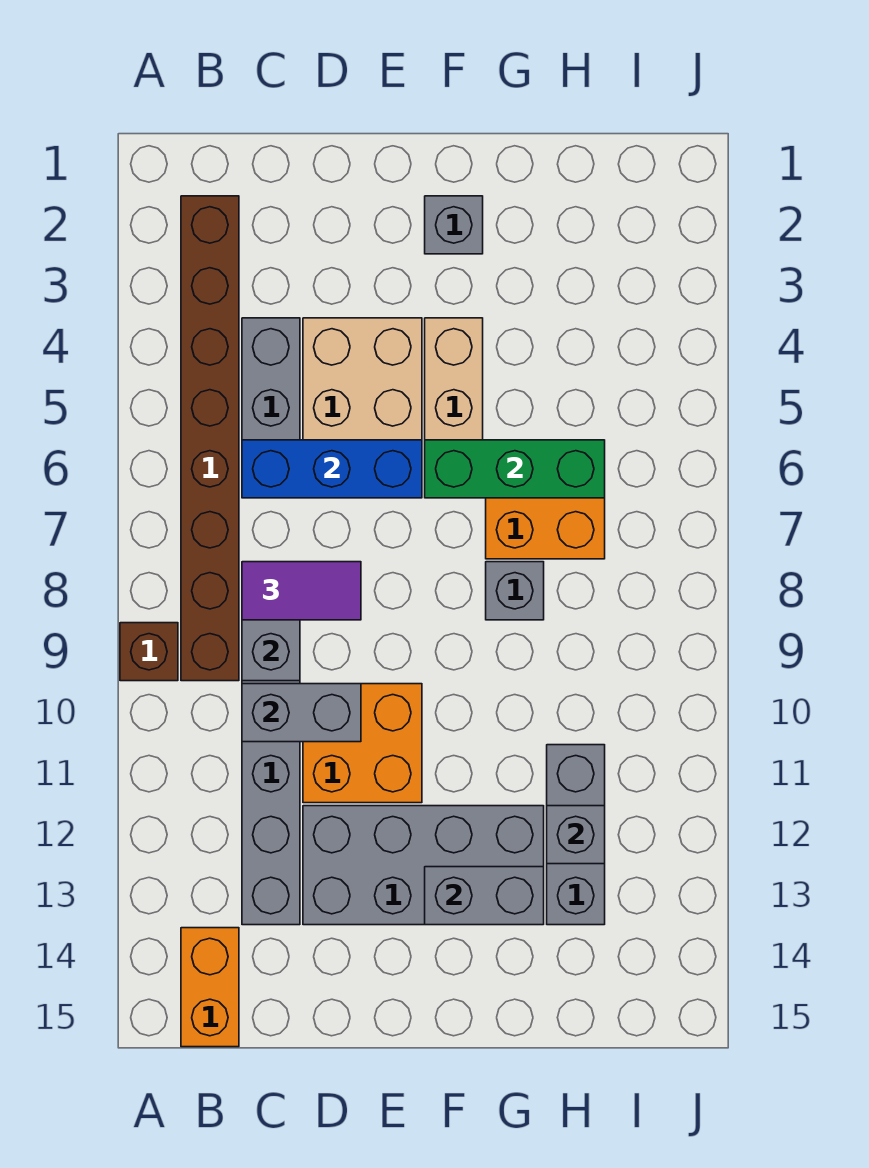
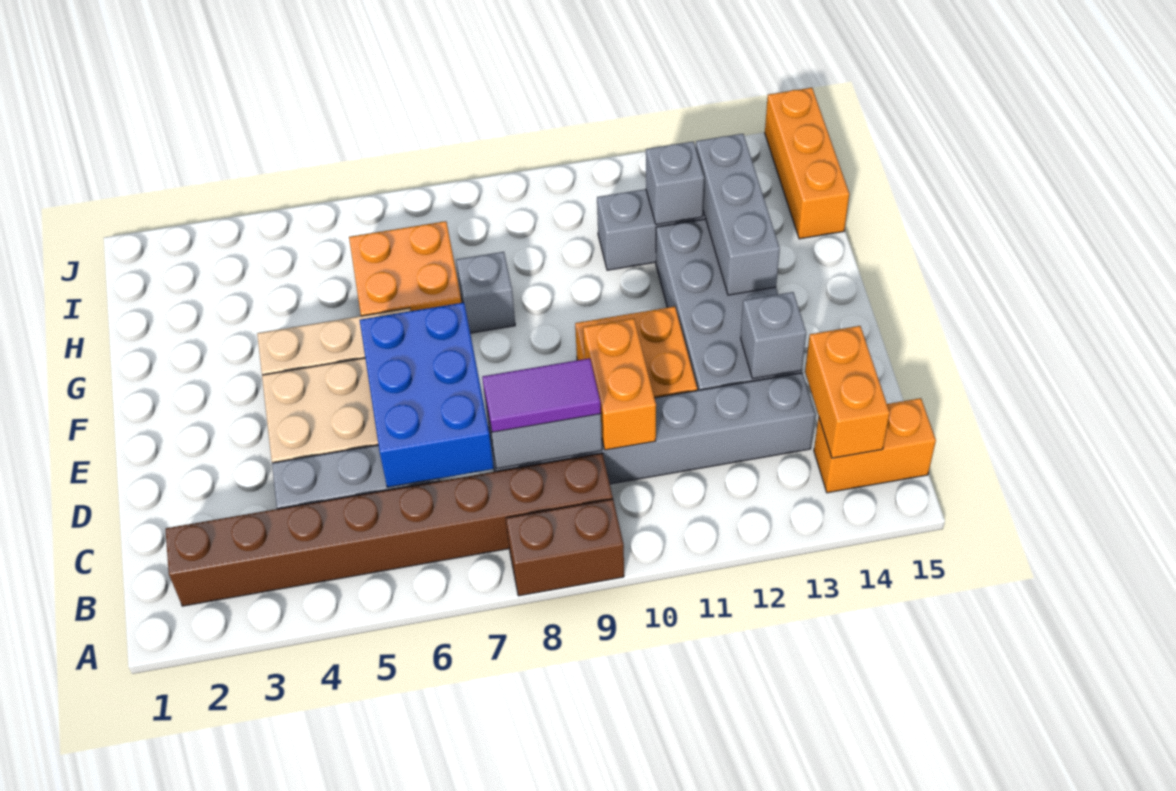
brown brick A9 level 1 -> brown brick A8:A9 level 1
none -> orange brick B14:C14 level 2
blue brick C6:E6 level 2 -> blue brick C6:E7 level 2
purple tile C8:D8 level 3 -> purple tile C8:C9 level 3
grey brick C10:D10 level 2 -> orange brick C10:D10 level 2
grey brick F2 level 1 -> grey brick D13 level 2
green brick F6:H6 level 2 -> none
grey brick F13:G13 level 2 -> grey brick F13:H13 level 2
none -> orange brick H15:J15 level 1

